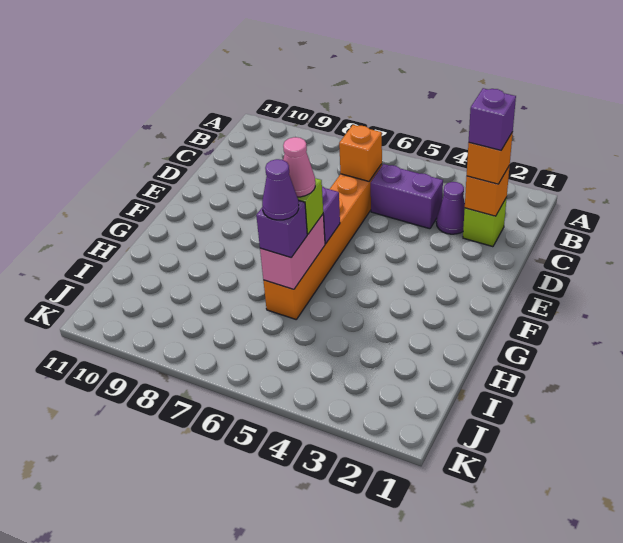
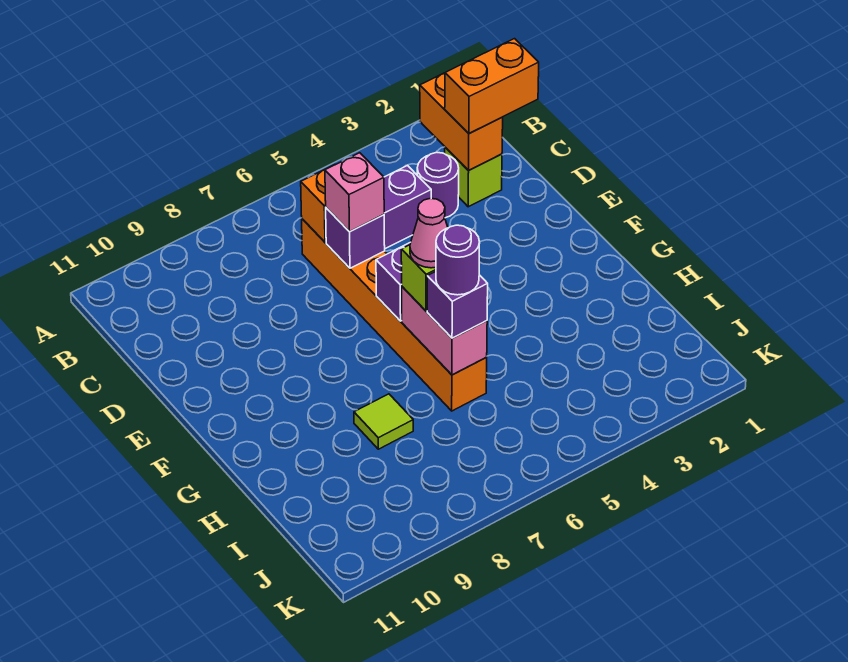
orange brick C2 level 2 -> orange brick B2:C2 level 2
orange brick C2 level 3 -> orange brick C1:C2 level 3
purple brick C2 level 4 -> purple brick D6 level 2
purple cone C3 level 1 -> purple round brick C3 level 1
none -> pink brick D6 level 3
purple cone H6 level 4 -> purple round brick H6 level 4
none -> lime tile H8 level 1

